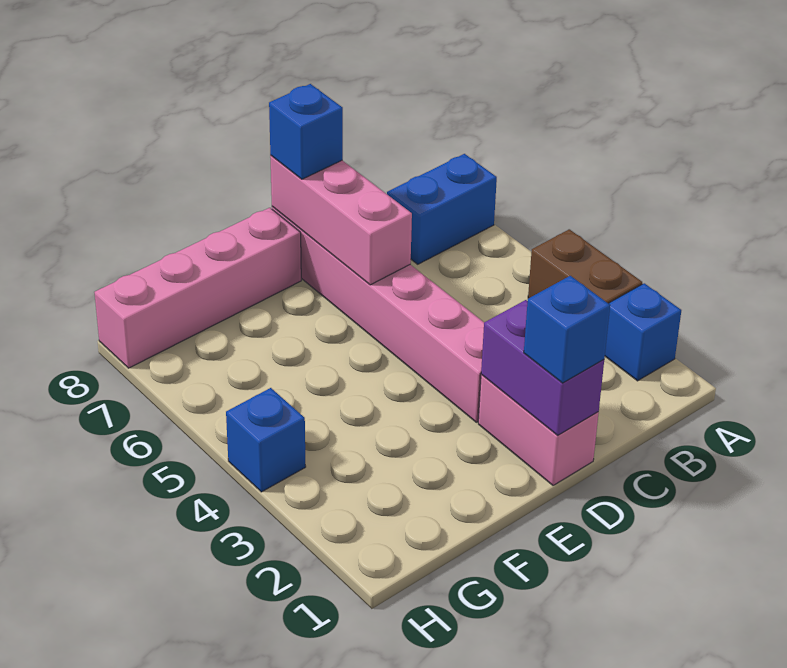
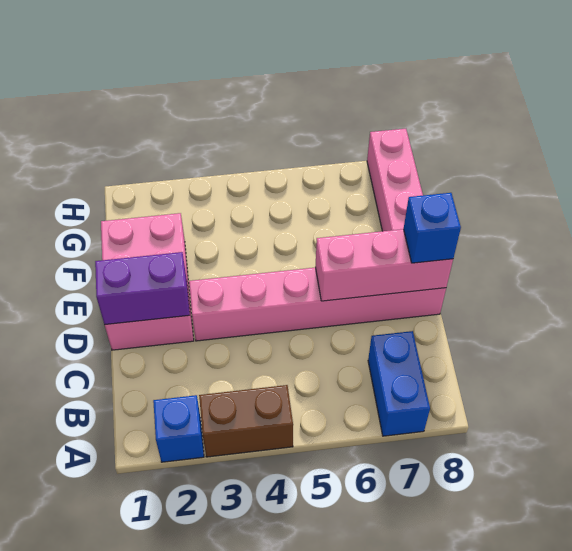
pink brick D1:D2 level 1 -> pink brick D1:F2 level 1
blue brick D1 level 3 -> none
blue brick H4 level 1 -> none

